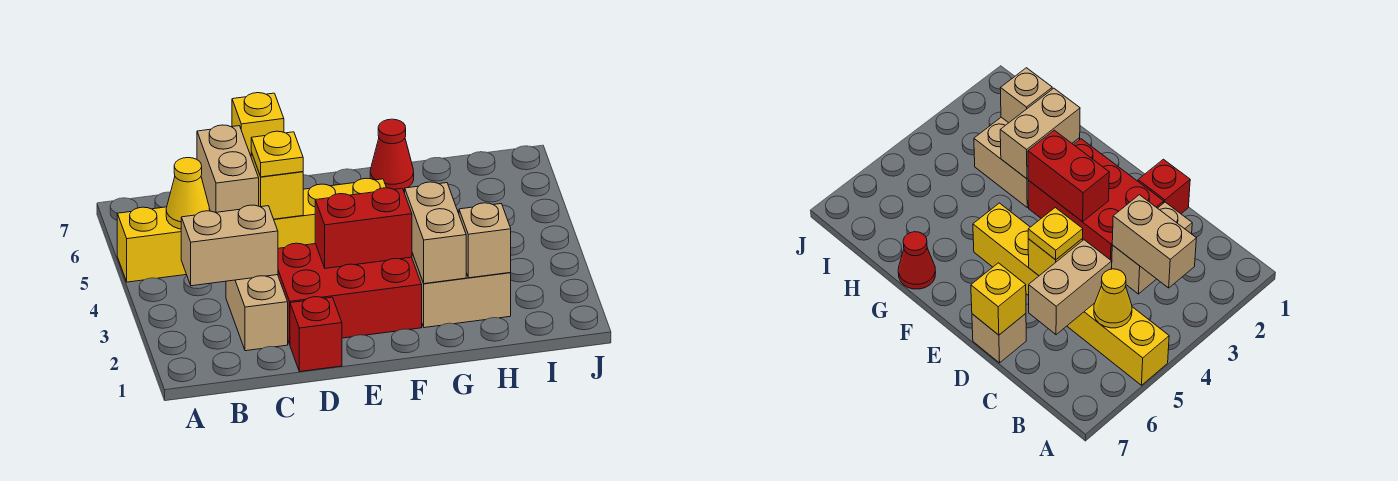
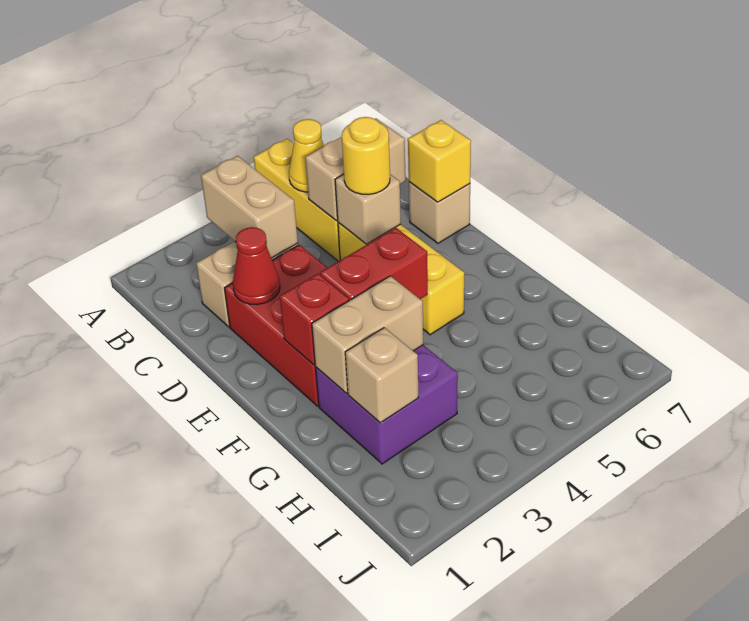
red brick D1 level 1 -> red brick F2 level 2
yellow brick D5 level 2 -> tan brick D5 level 2
yellow plate D5 level 3 -> yellow round brick D5 level 3
red brick E3:F3 level 2 -> red brick F3:F4 level 2
tan brick G2:H3 level 1 -> purple brick G2:H3 level 1
red cone G7 level 1 -> red cone D2 level 2

